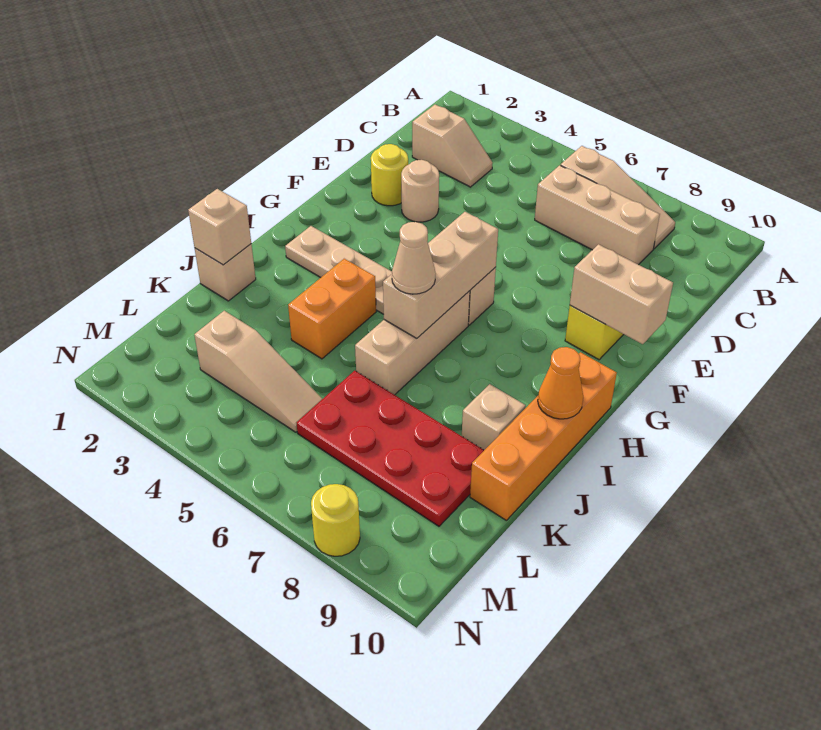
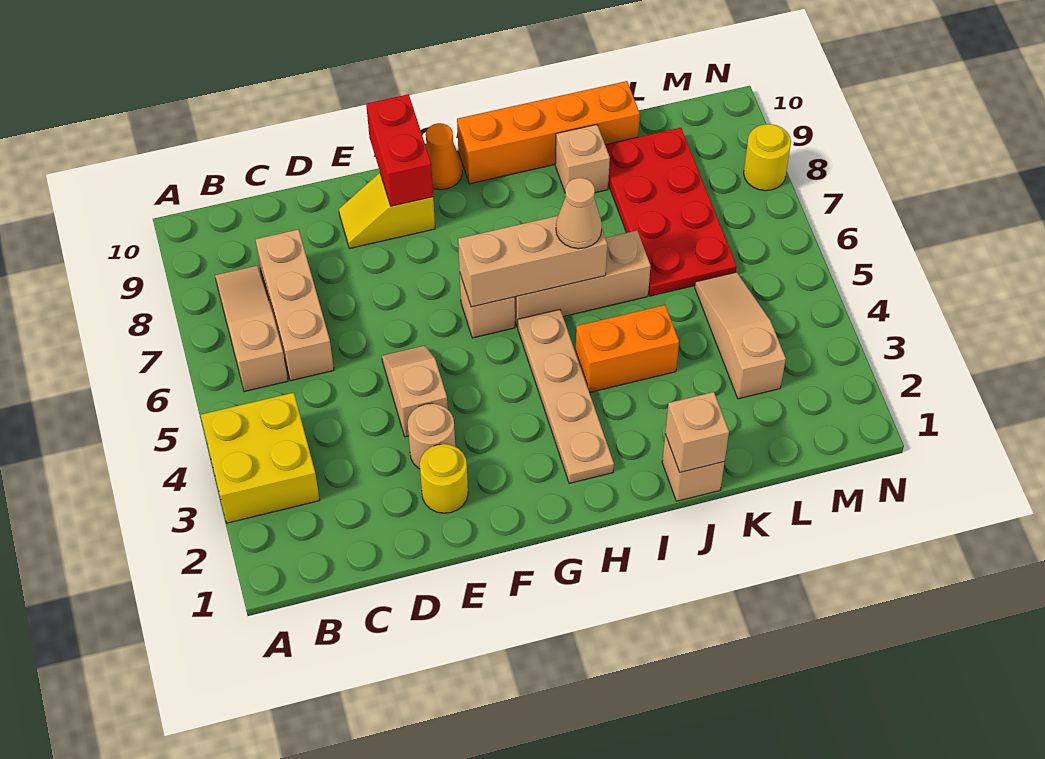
none -> yellow brick A3:B4 level 1
tan slope C2:C3 level 1 top 2 -> tan slope E4:E5 level 1 top 4
tan brick F9:F10 level 2 -> red brick F9:F10 level 2
orange cone I10 level 2 -> orange cone G10 level 1

